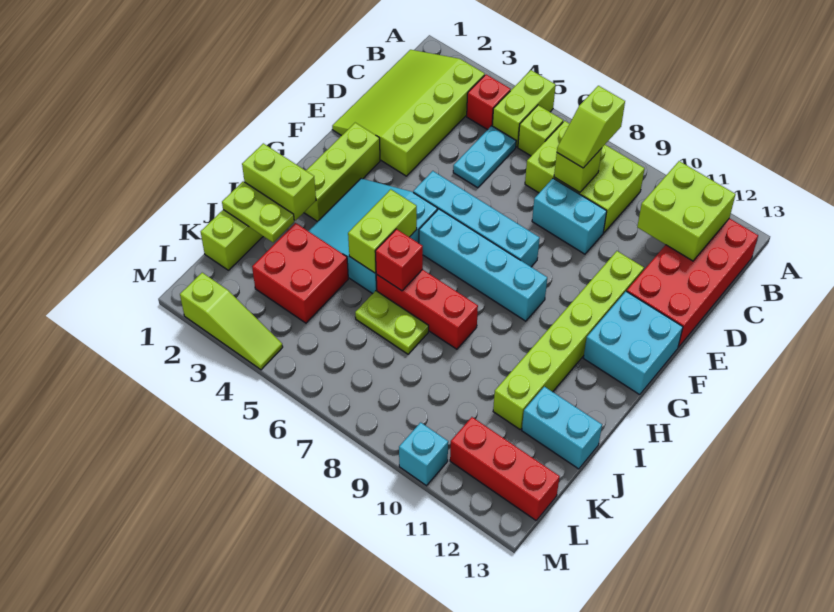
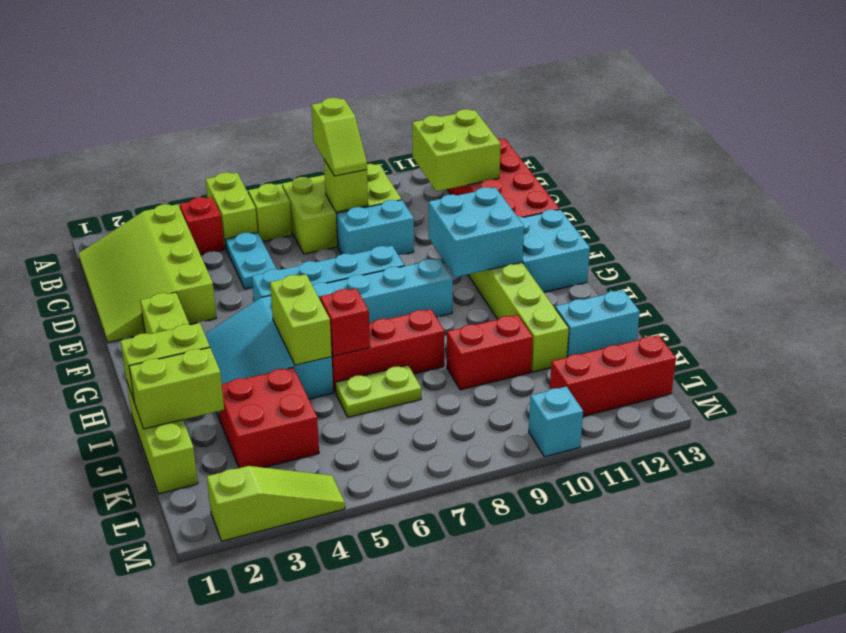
none -> cyan brick F10:G11 level 2
lime plate J1:J2 level 2 -> lime brick J1:J2 level 2
none -> red brick J9:J10 level 1

